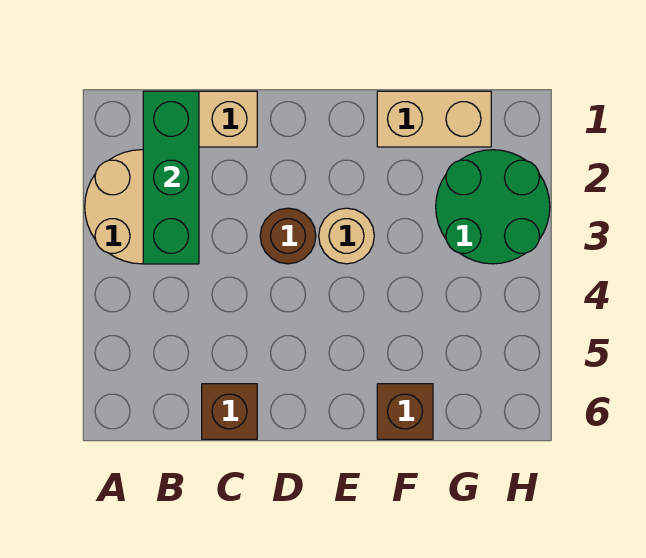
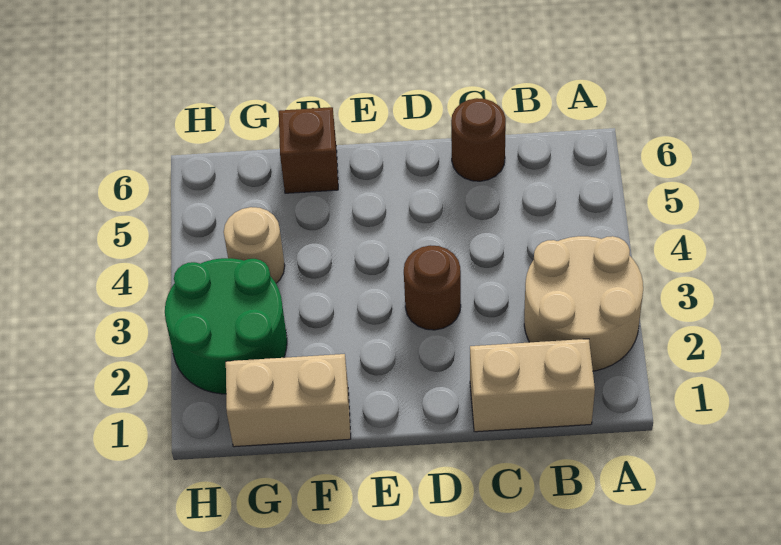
green brick B1:B3 level 2 -> none
brown brick C6 level 1 -> brown round brick C6 level 1
tan round brick E3 level 1 -> tan round brick G4 level 1

